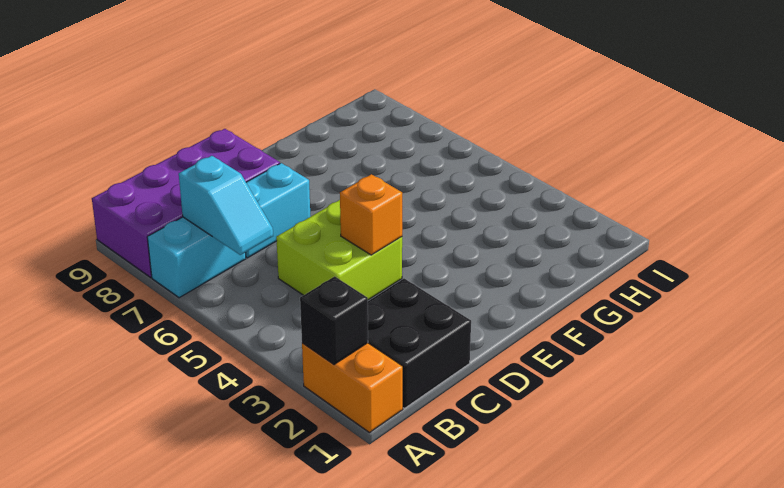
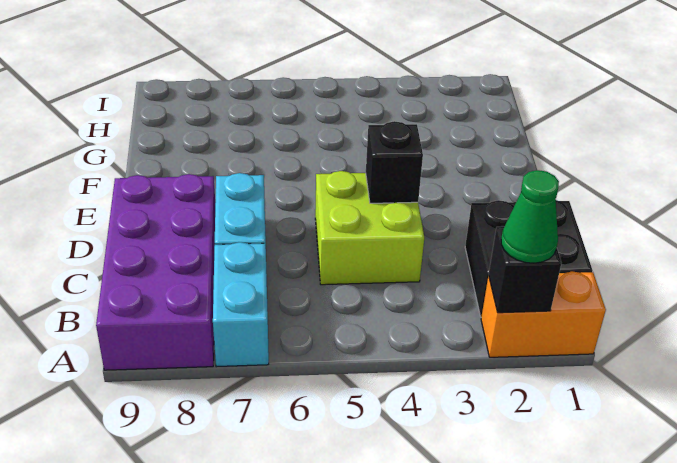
none -> green cone A2 level 3
cyan slope B6:B7 level 2 top 7 -> none
orange brick D4 level 2 -> black brick D4 level 2

